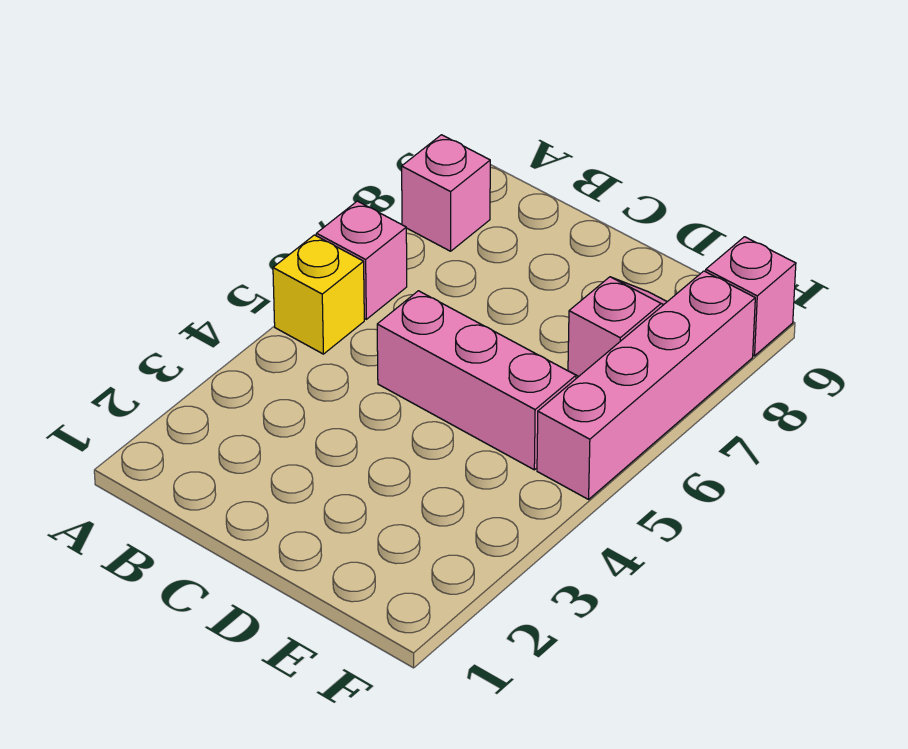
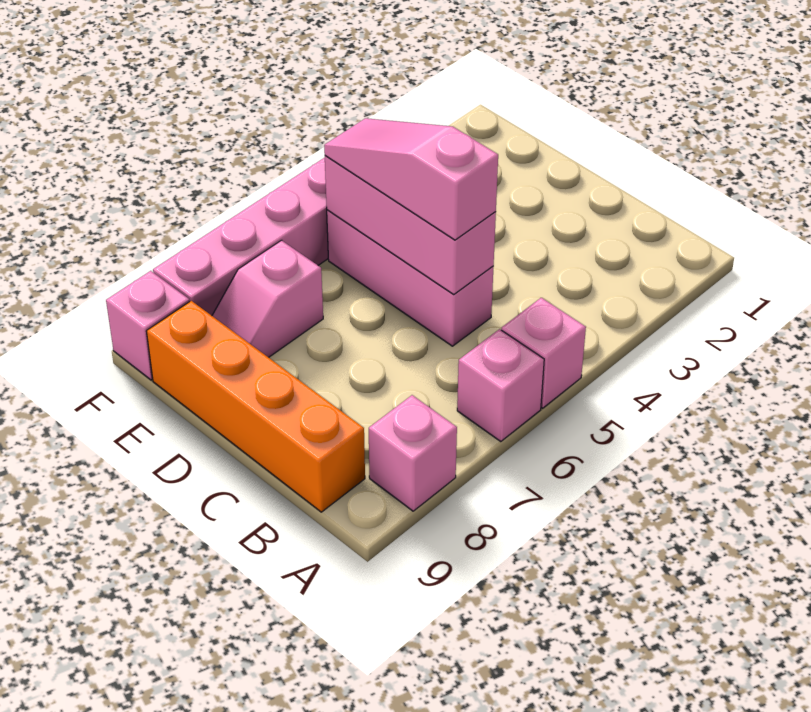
yellow brick A5 level 1 -> pink brick A5 level 1
none -> orange brick B9:E9 level 1
none -> pink brick C5:E5 level 2
none -> pink slope C5:E5 level 3 top C

